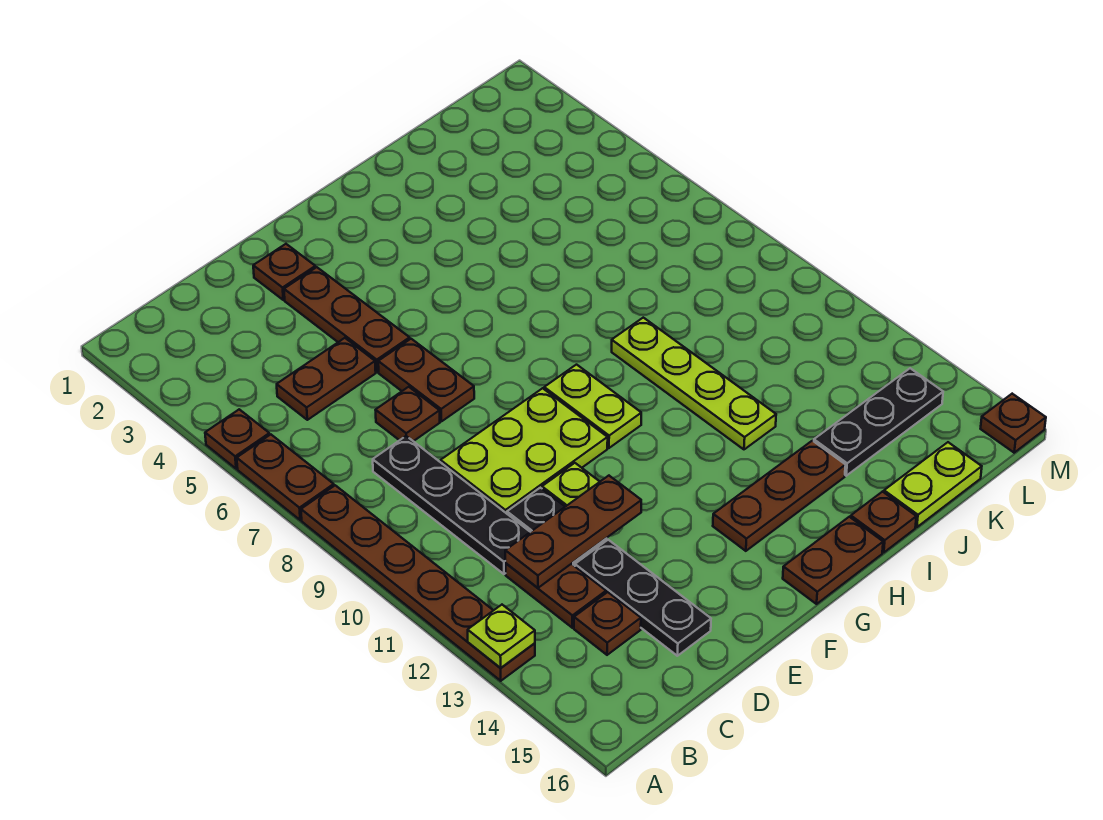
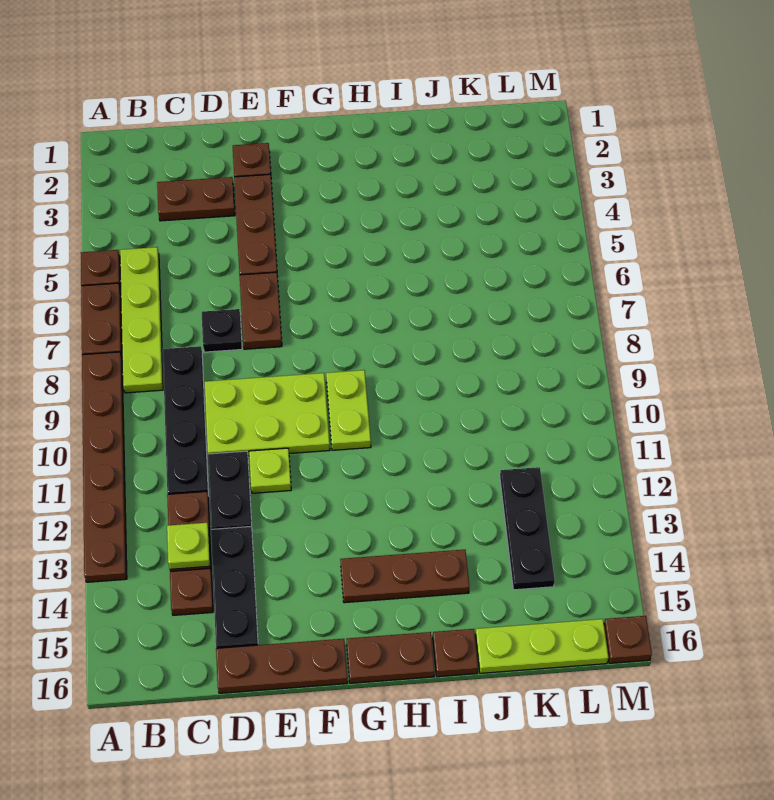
lime plate A13 level 2 -> lime plate C13 level 2
brown plate C5:D5 level 1 -> brown plate C3:D3 level 1
brown plate C12:E12 level 2 -> brown plate D16:F16 level 1
brown plate D7 level 1 -> black plate D7 level 1
lime plate I9:I12 level 1 -> lime plate B5:B8 level 1
black plate J14:L14 level 1 -> black plate K12:K14 level 1
lime plate J16:K16 level 1 -> lime plate J16:L16 level 1

